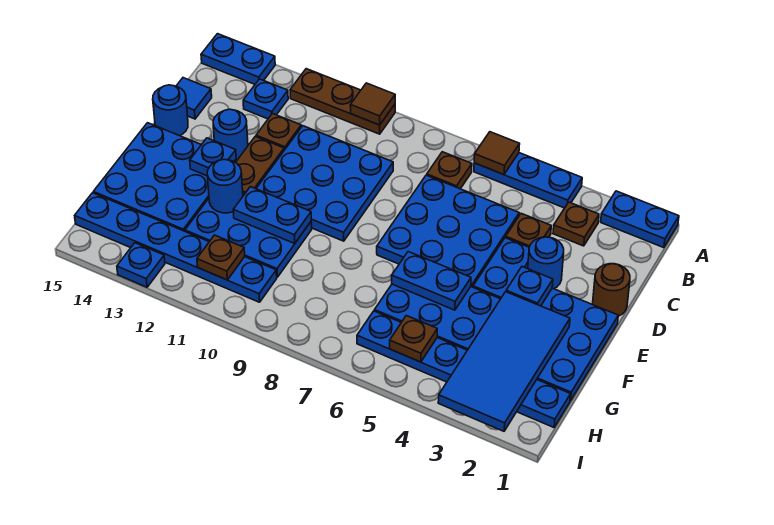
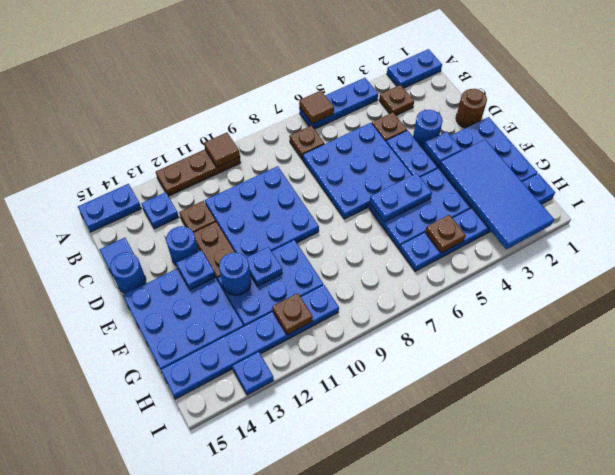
blue plate F10:F11 level 2 -> blue plate F11 level 2

